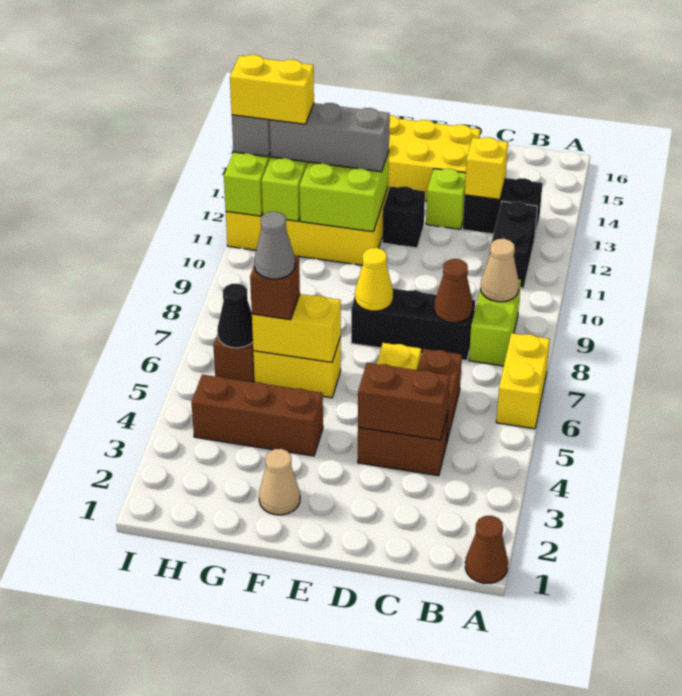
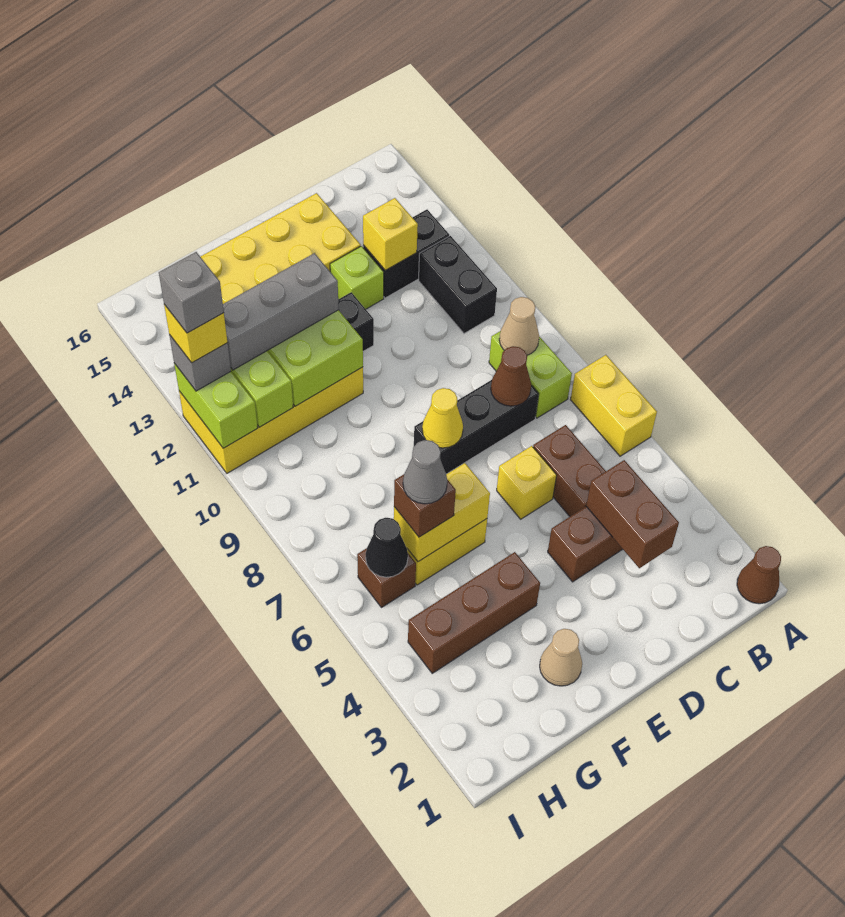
brown brick C4:D4 level 2 -> brown brick C3:C4 level 2
yellow brick H12:I12 level 4 -> yellow brick I12 level 4
none -> grey brick I12 level 5

